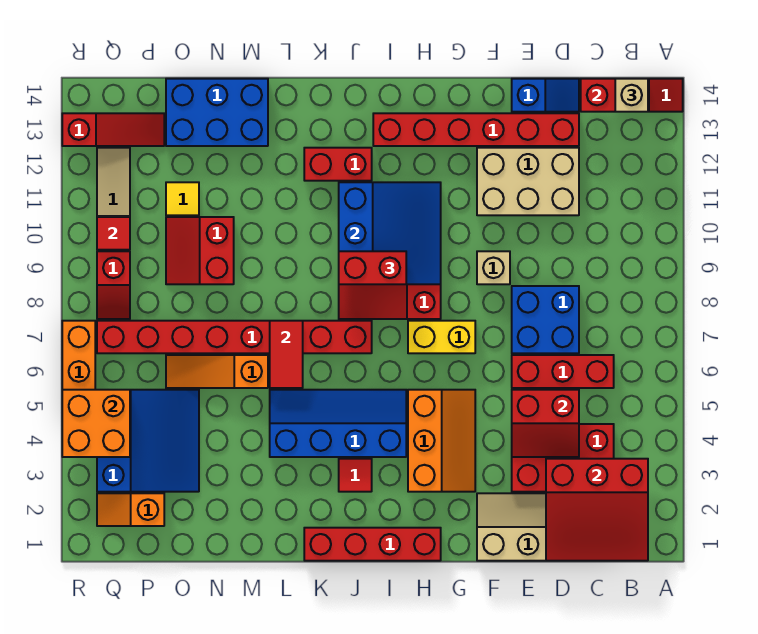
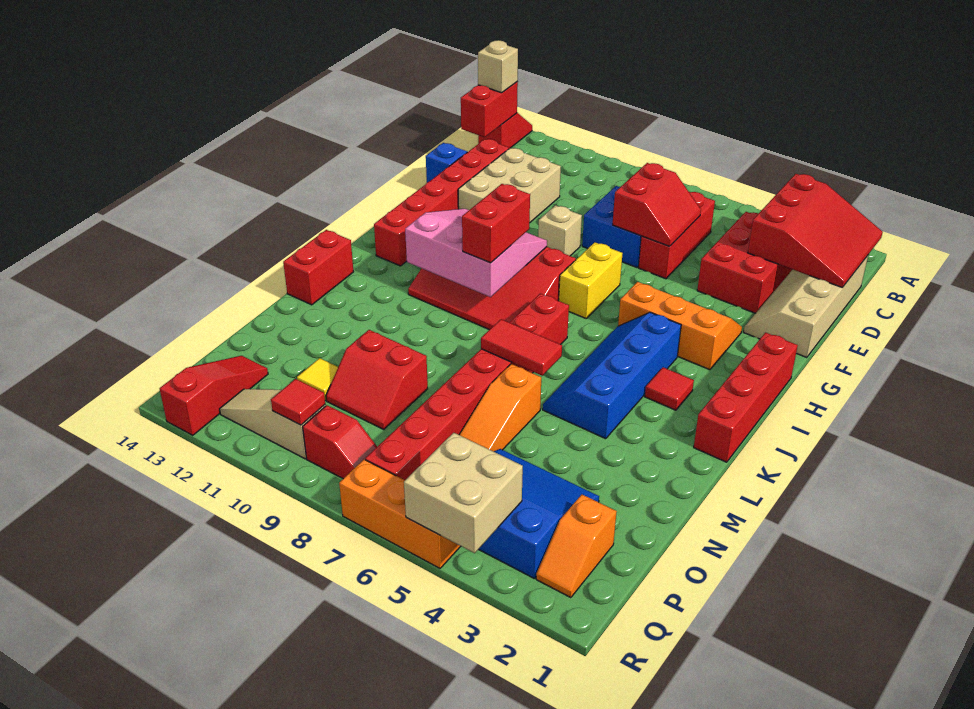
red slope D4:E5 level 2 top 5 -> red slope D6:E7 level 2 top 7
blue slope H9:J11 level 2 top J -> pink slope H9:J11 level 2 top J
red brick J12:K12 level 1 -> red brick K14:L14 level 1
blue brick M13:O14 level 1 -> none
orange brick Q4:R5 level 2 -> tan brick Q4:R5 level 2

